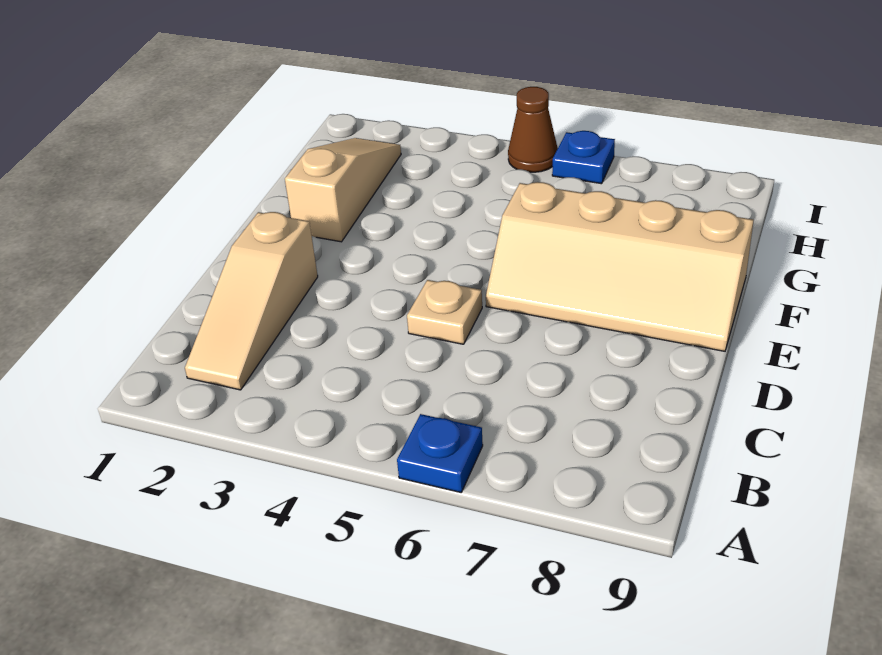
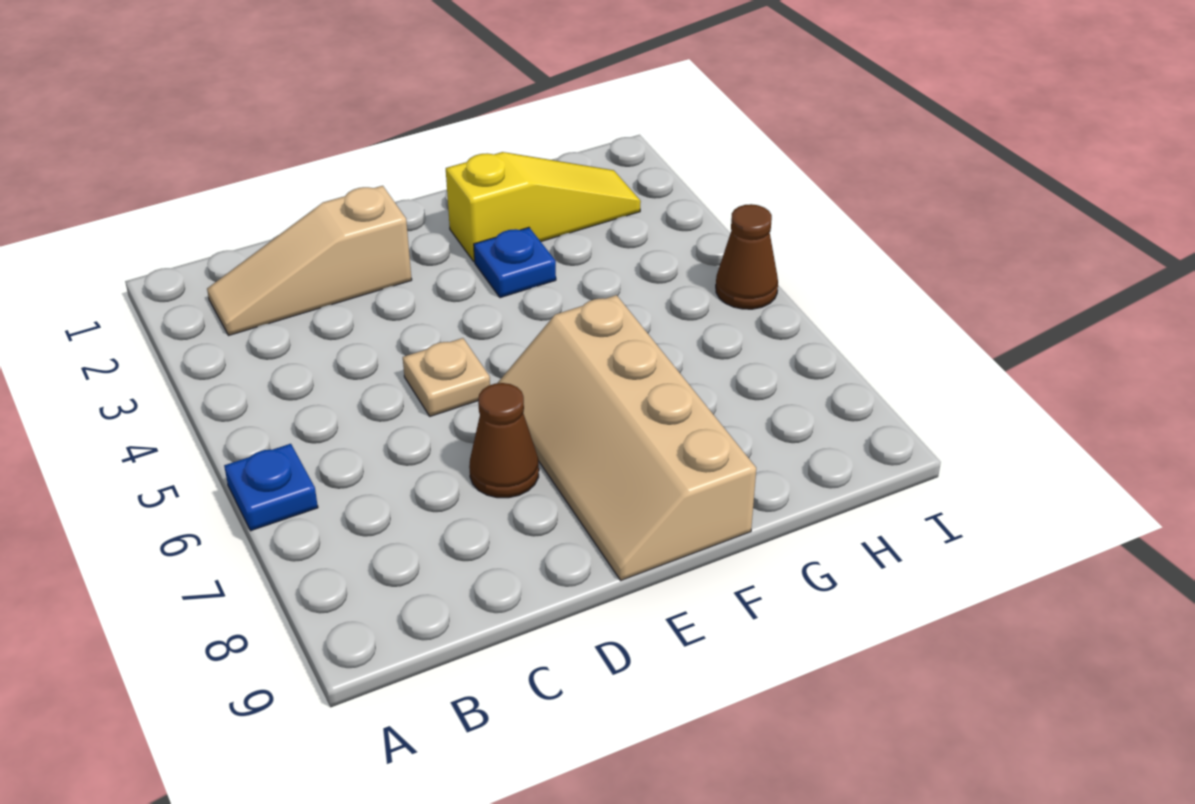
none -> brown cone D7 level 1
tan slope F2:H2 level 1 top F -> yellow slope F2:H2 level 1 top F
blue plate I6 level 1 -> blue plate F3 level 1

